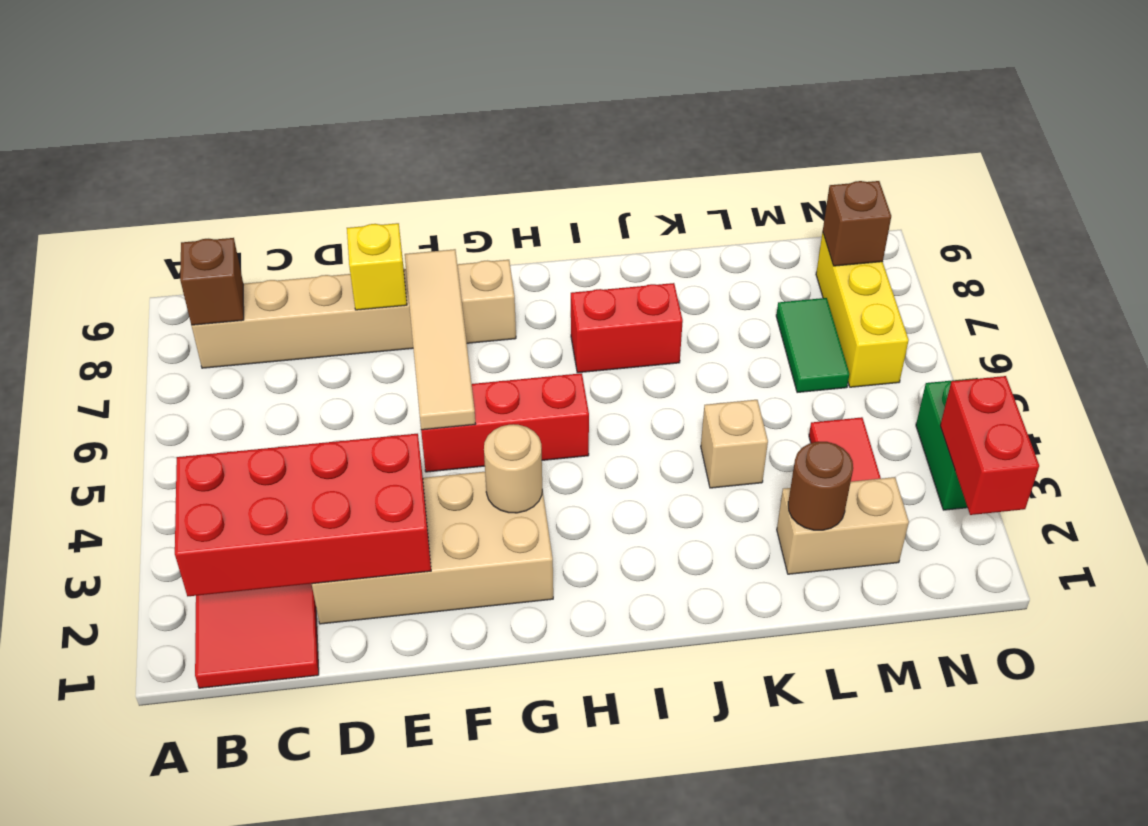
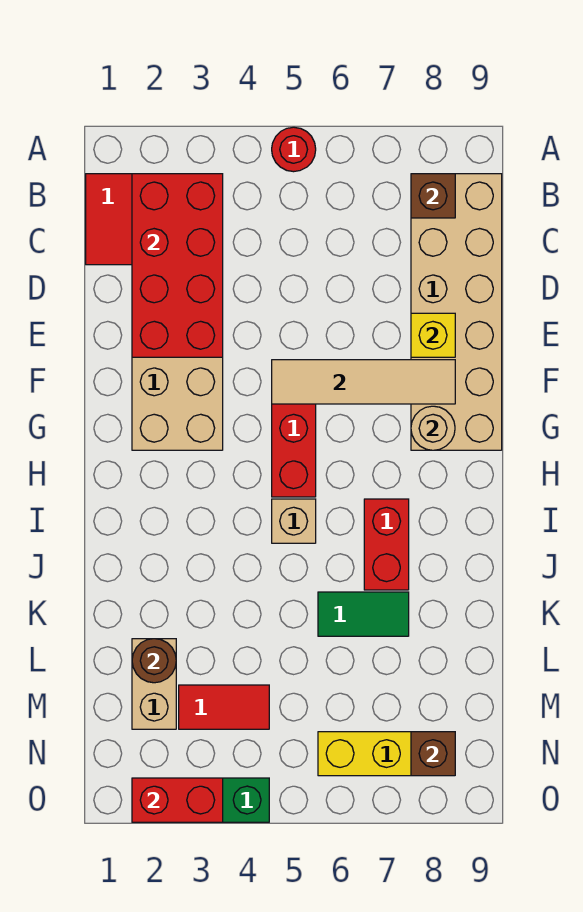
none -> red round brick A5 level 1
tan brick B8:G8 level 1 -> tan brick B8:G9 level 1
tan round brick G3 level 2 -> tan round brick G8 level 2
tan brick K4 level 1 -> tan brick I5 level 1
green tile M6:M7 level 1 -> green tile K6:K7 level 1

